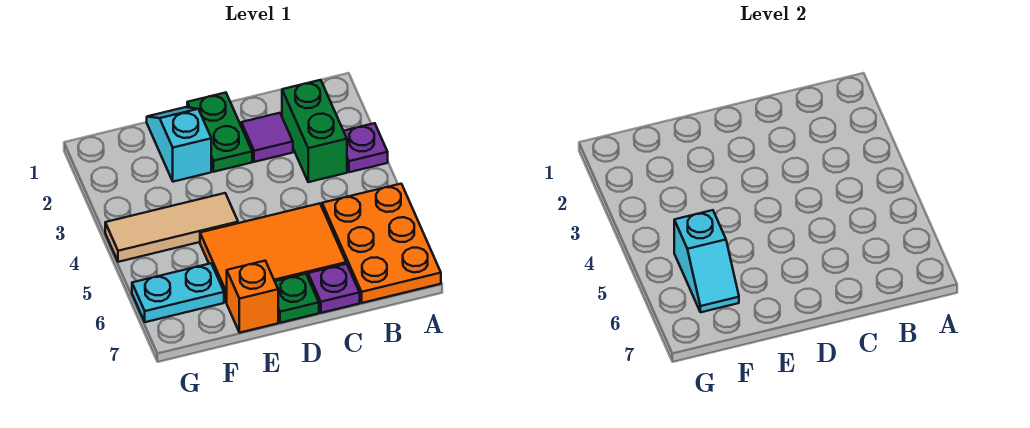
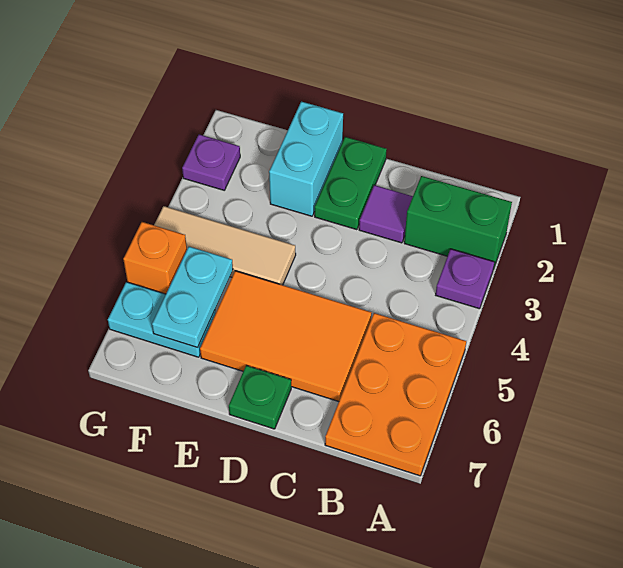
green brick B2:B3 level 1 -> green brick A2:B2 level 1
purple plate C7 level 1 -> purple plate G2 level 1
cyan slope E1:E2 level 1 top 2 -> cyan brick E1:E2 level 1
orange brick E7 level 1 -> orange brick G5 level 1
cyan slope F5:F6 level 2 top 5 -> cyan plate F5:F6 level 2

